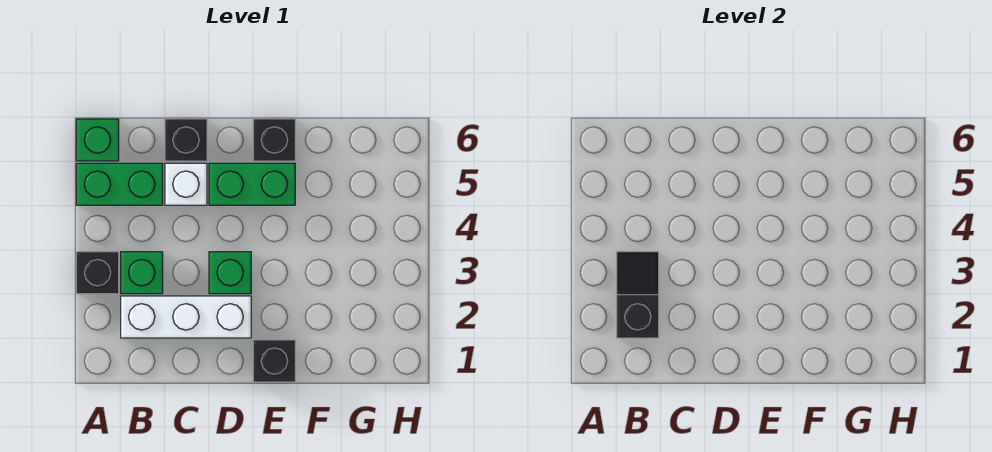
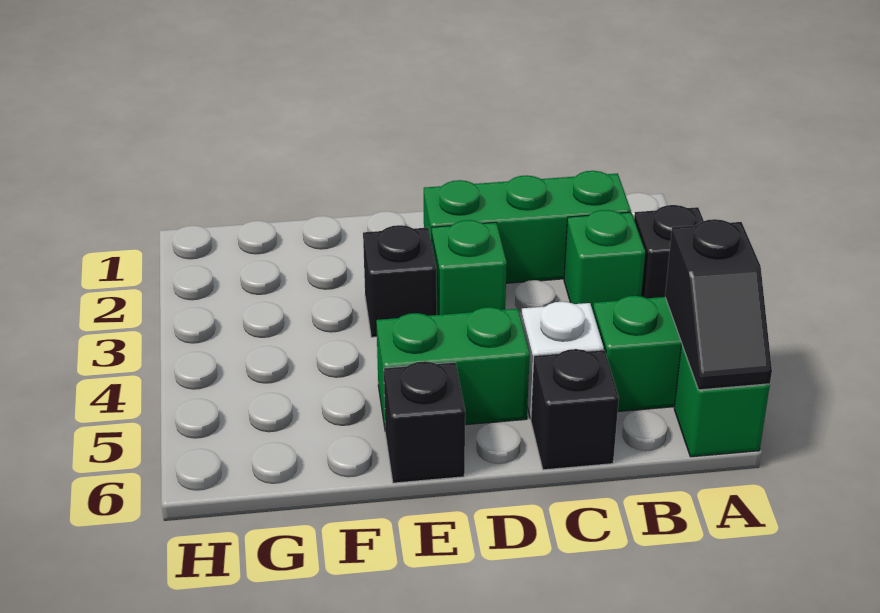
white brick B2:D2 level 1 -> green brick B2:D2 level 1
black slope B2:B3 level 2 top 2 -> black slope A5:A6 level 2 top 5
black brick E1 level 1 -> black brick E3 level 1

